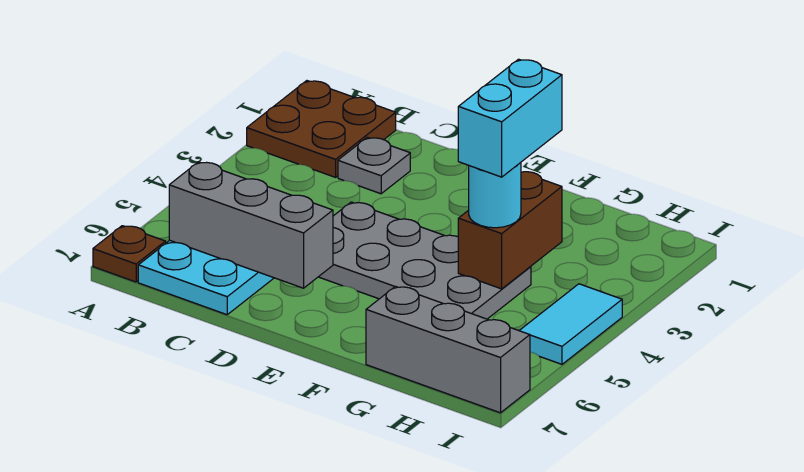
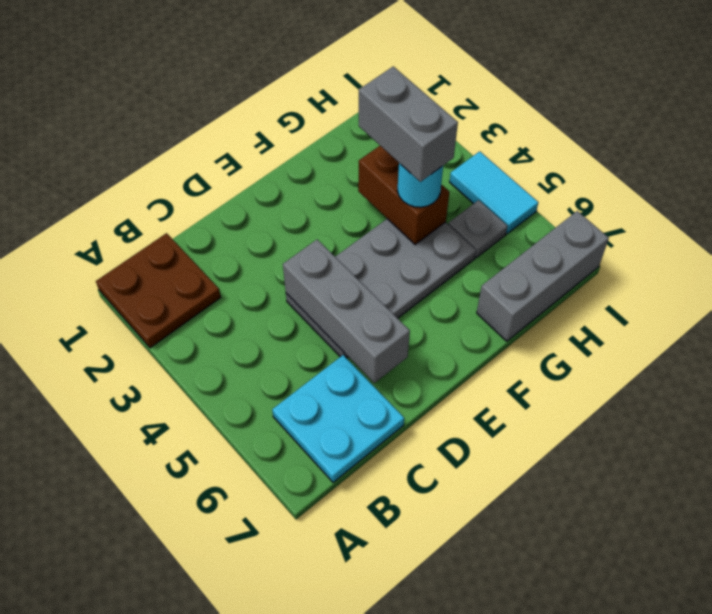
brown plate A7 level 1 -> none
grey brick B6:D6 level 2 -> grey brick D4:D6 level 2
grey plate C2 level 1 -> grey plate H5 level 1
cyan brick G3:G4 level 4 -> grey brick G3:G4 level 4

